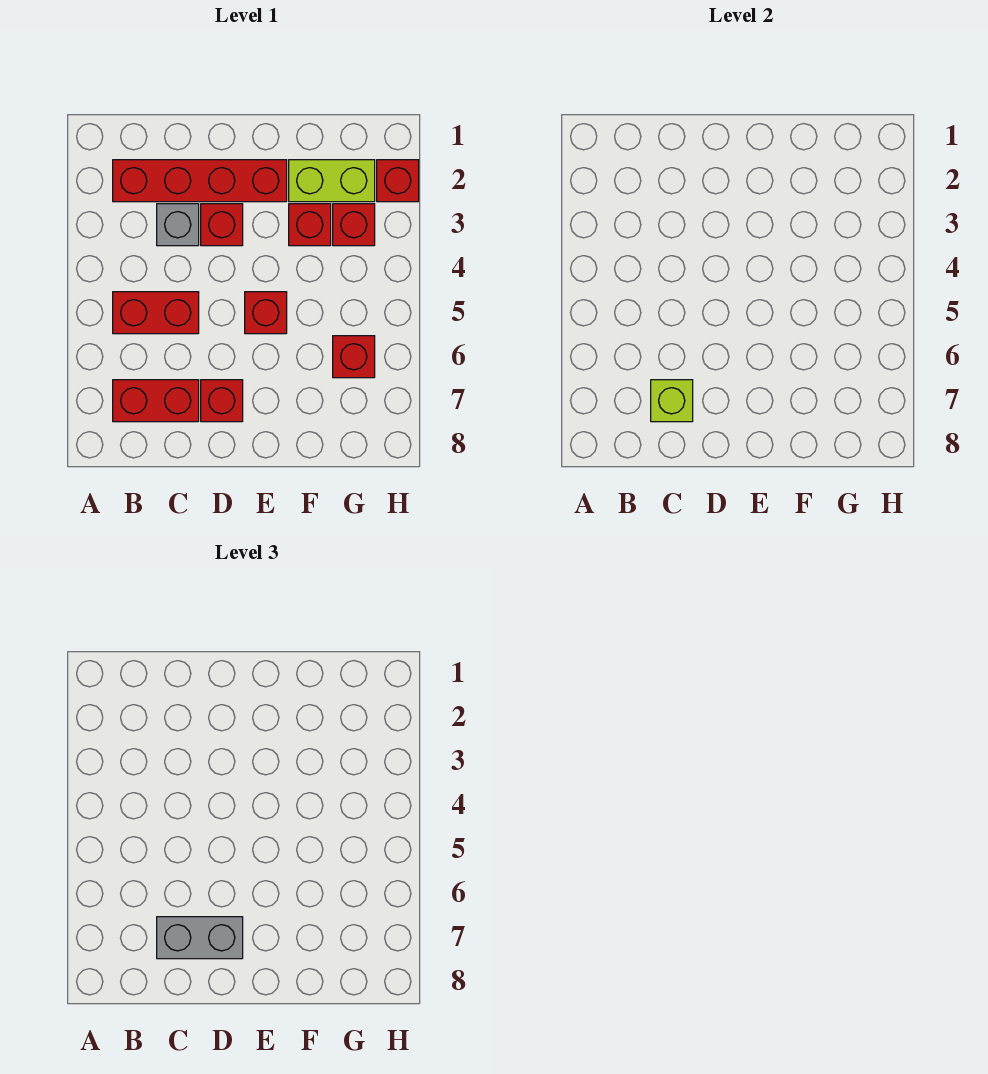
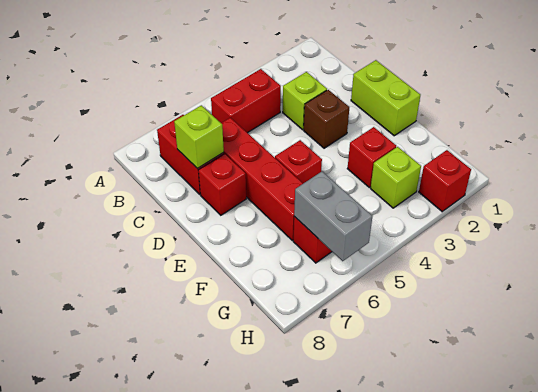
red brick B2:E2 level 1 -> red brick C6:F6 level 1
red brick B5:C5 level 1 -> red brick B4:B5 level 1
grey brick C3 level 1 -> lime brick C3 level 1
grey brick C7:D7 level 3 -> grey brick G6:H6 level 2
red brick D3 level 1 -> brown brick D3 level 1
lime brick F2:G2 level 1 -> lime brick D1:E1 level 1
red brick G3 level 1 -> lime brick G3 level 1

